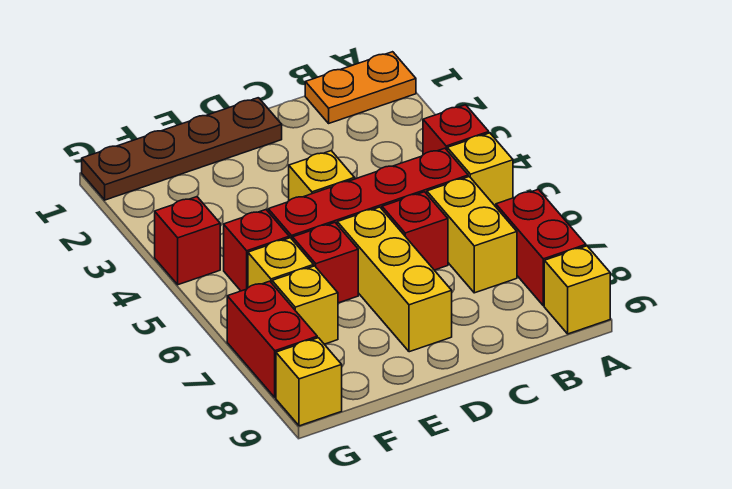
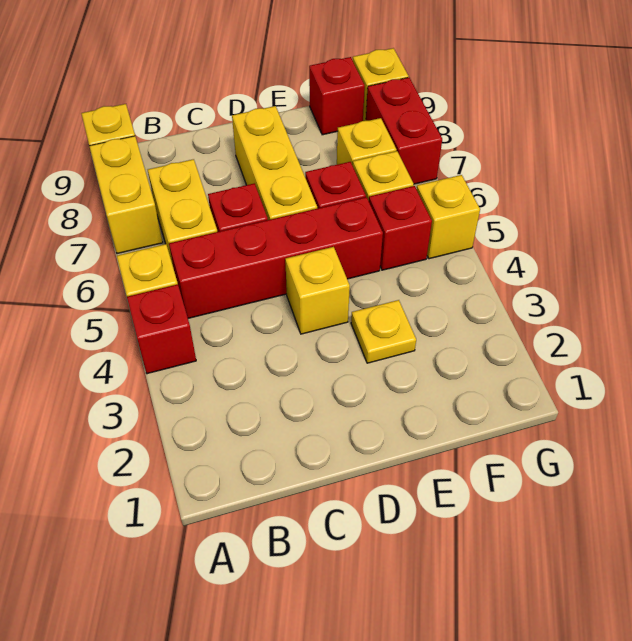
orange plate A1:B1 level 1 -> none
red brick A7:A8 level 1 -> yellow brick A7:A8 level 1
brown plate D1:G1 level 1 -> none
none -> yellow plate E3 level 1
red brick G4 level 1 -> red brick F9 level 1
none -> yellow brick G5 level 1

